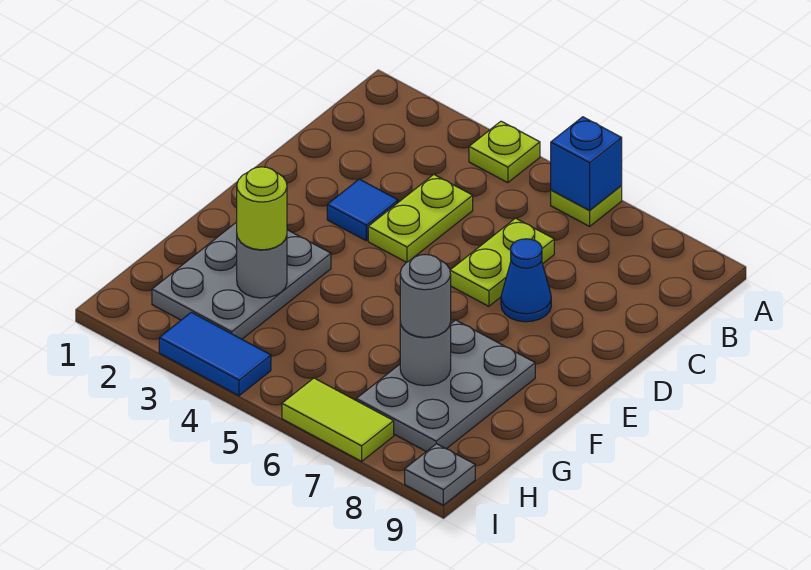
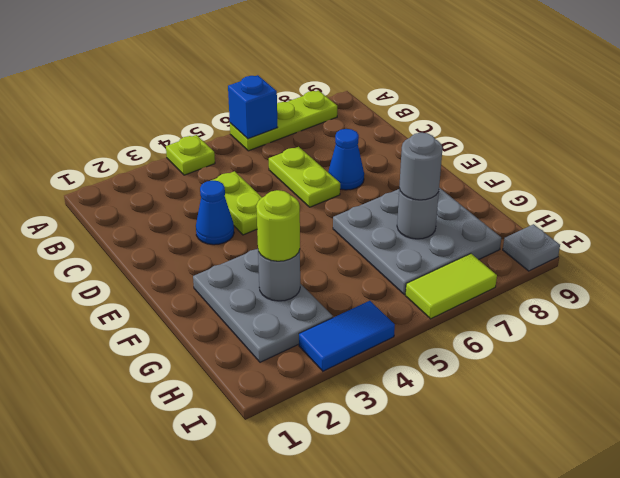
lime plate A6 level 1 -> lime plate A6:A8 level 1
blue tile D3 level 1 -> blue cone D3 level 1
grey plate F7:H8 level 1 -> grey plate F6:H8 level 1

